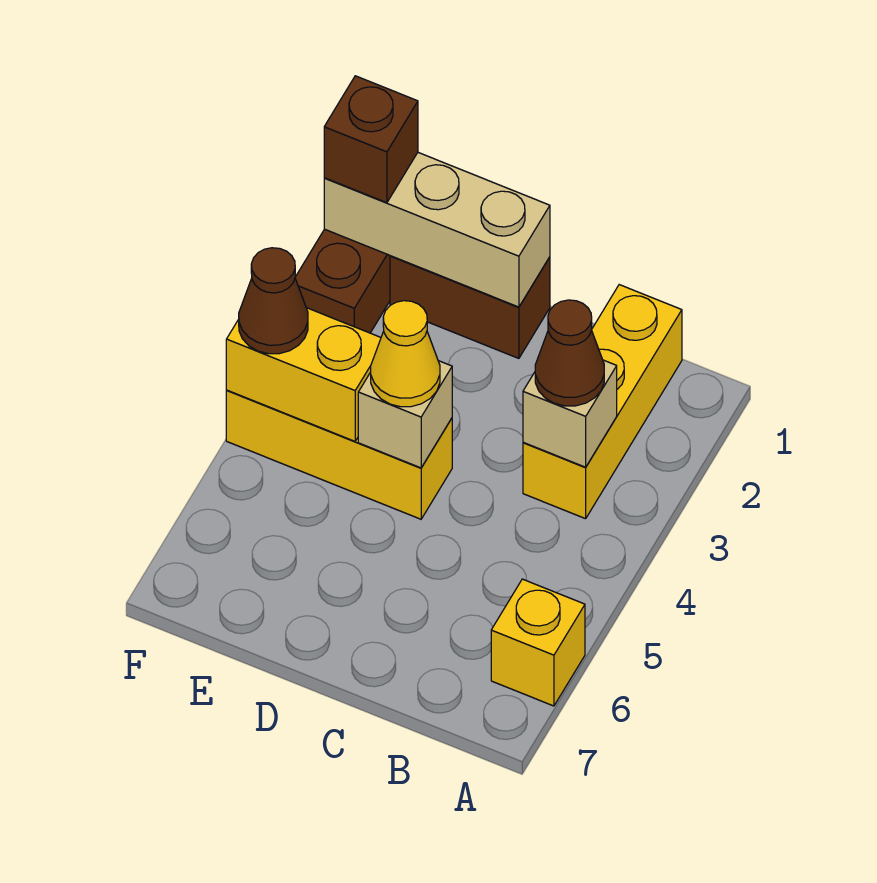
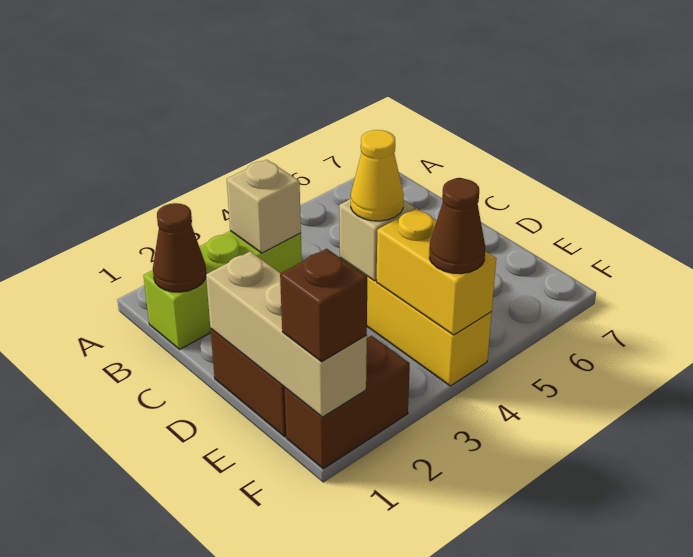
yellow brick A6 level 1 -> none
yellow brick B1:B3 level 1 -> lime brick B1:B3 level 1
brown cone B3 level 3 -> brown cone B1 level 2

